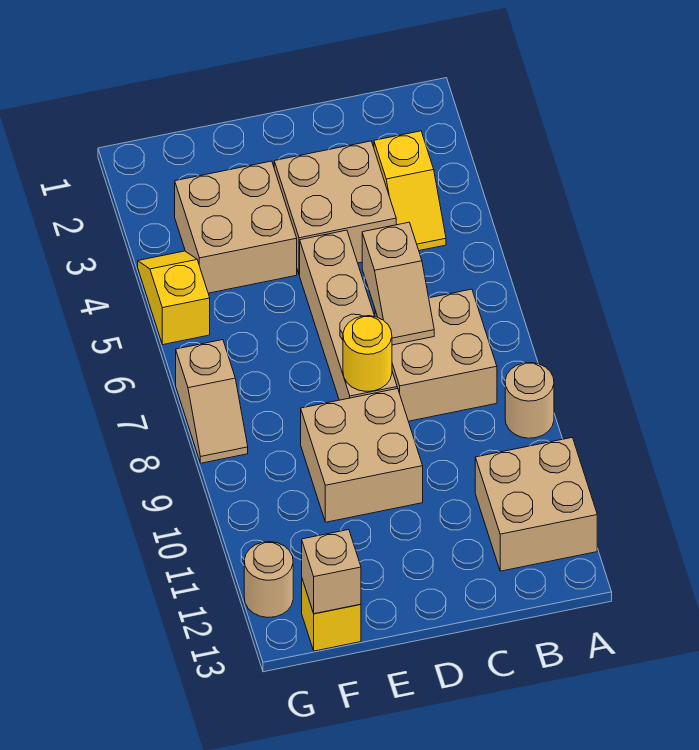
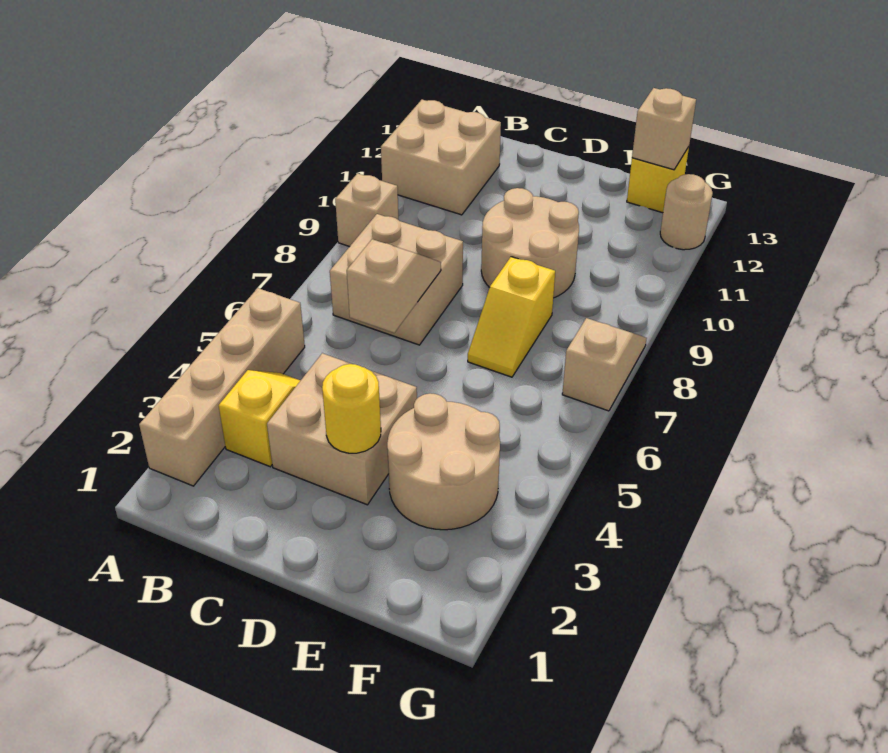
tan round brick A9 level 1 -> tan brick A9 level 1
tan brick D5:D8 level 1 -> tan brick A2:A5 level 1
yellow round brick D8 level 2 -> yellow round brick D3 level 2
tan brick D9:E10 level 1 -> tan round brick D9:E10 level 1
tan brick E3:F4 level 1 -> tan round brick E3:F4 level 1
yellow slope G4:G5 level 1 top 5 -> yellow slope E7:E8 level 1 top 8

